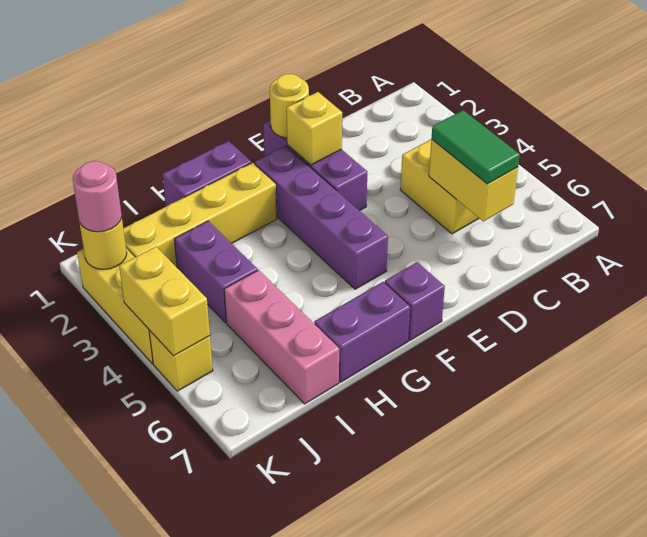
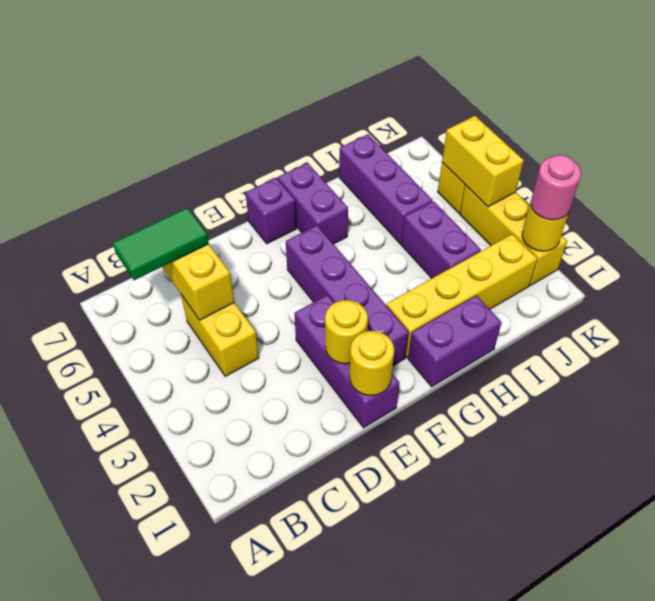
green tile C5:C6 level 3 -> green tile B6:C6 level 3
yellow brick E2 level 2 -> yellow round brick E2 level 2
purple brick G7:H7 level 1 -> purple brick G6:G7 level 1
pink brick I5:I7 level 1 -> purple brick I5:I7 level 1

